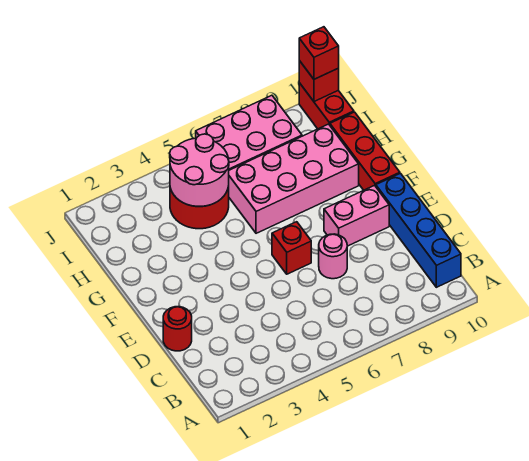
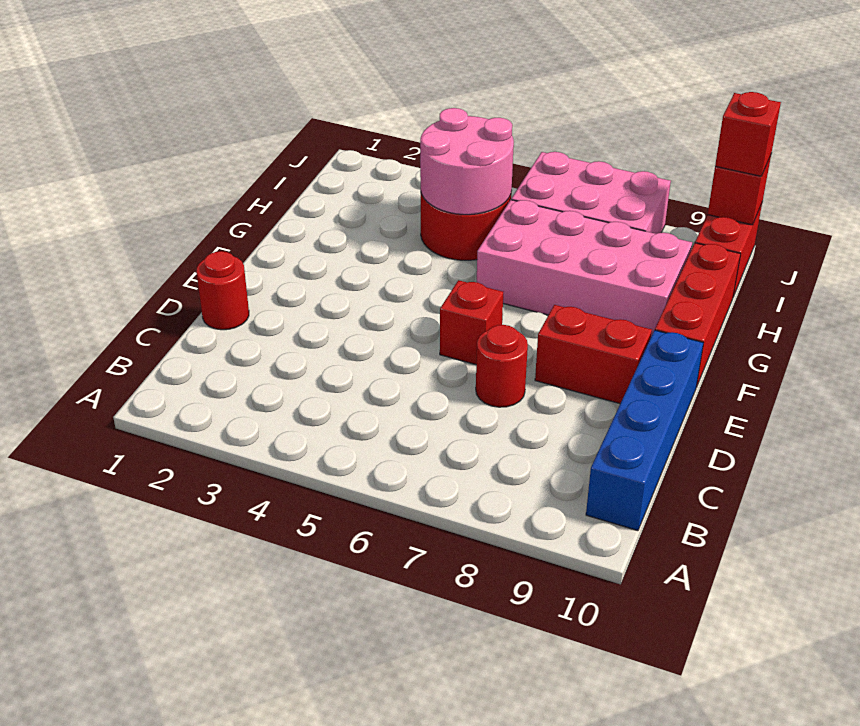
pink round brick D7 level 1 -> red round brick D7 level 1
pink brick E8:E9 level 1 -> red brick E8:E9 level 1

